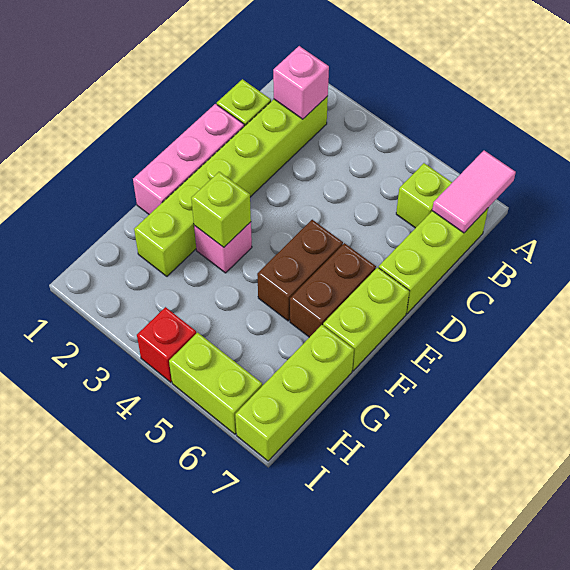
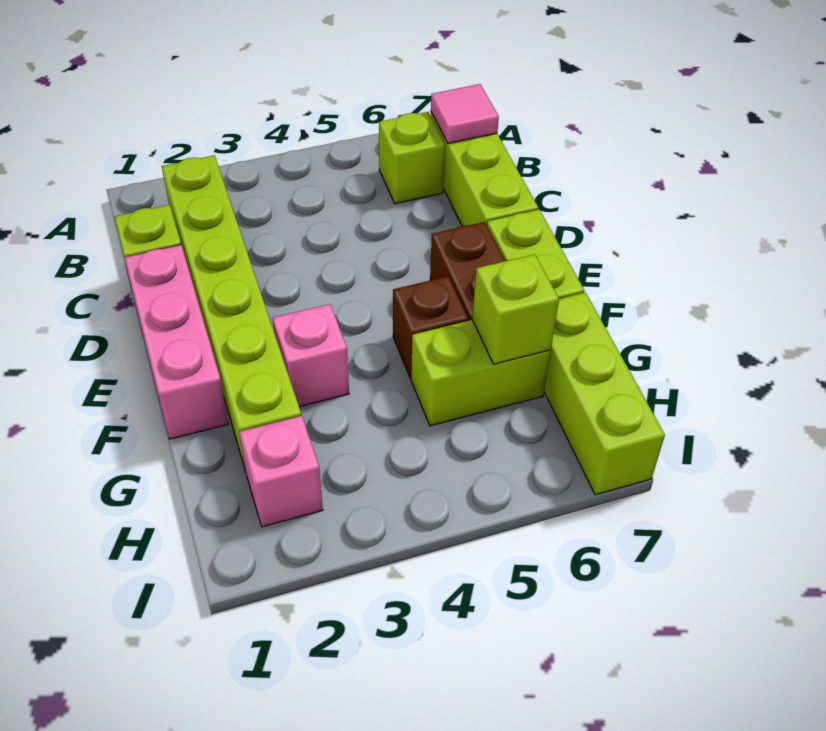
pink tile A7:B7 level 2 -> pink tile B7 level 2
pink brick B2 level 2 -> pink brick H2 level 1
brown brick E5:F5 level 1 -> brown brick F5 level 1
lime brick F3 level 2 -> lime brick G6 level 2
red brick I4 level 1 -> none
lime brick I5:I6 level 1 -> lime brick G5:G6 level 1

